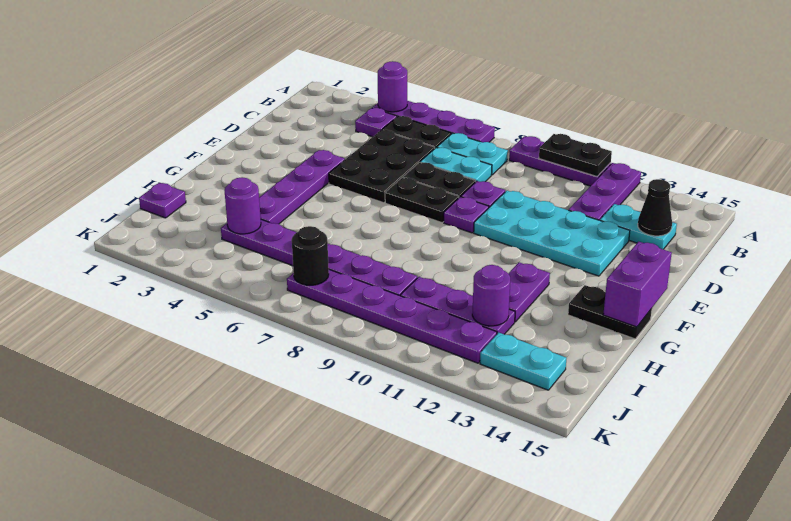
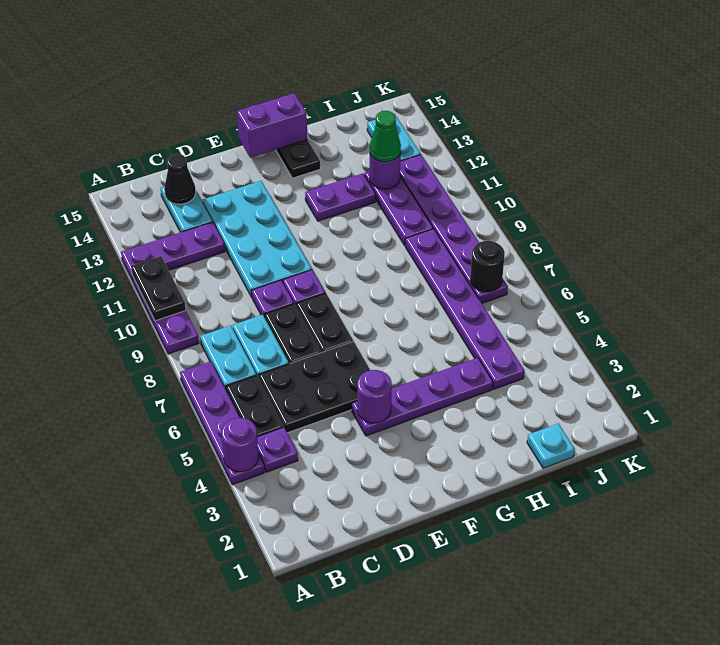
purple plate I1 level 1 -> cyan plate I1 level 1
purple round brick I4 level 2 -> purple round brick E4 level 2
none -> green cone I12 level 3

